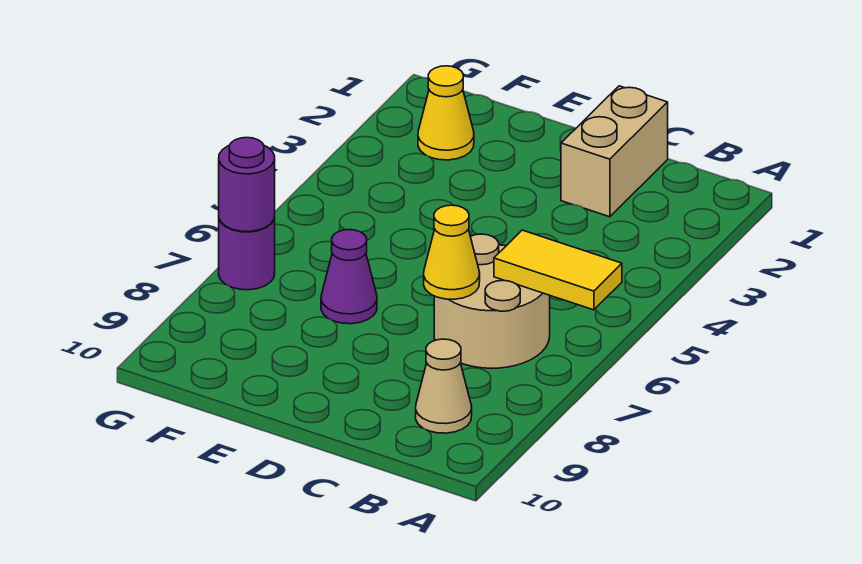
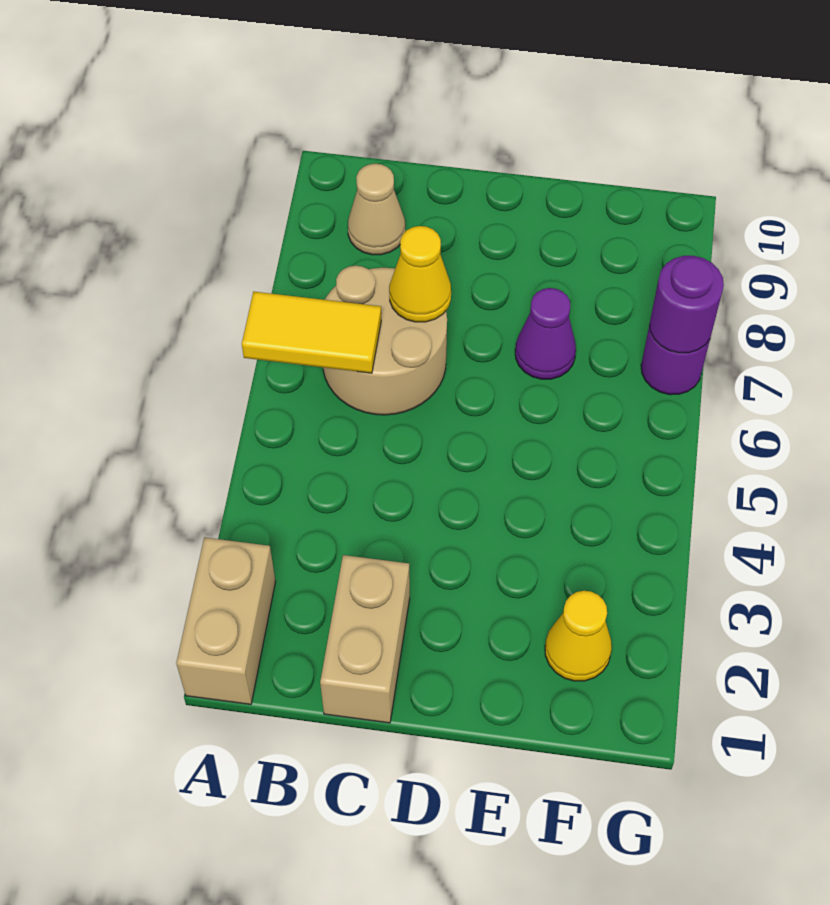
none -> tan brick A1:A2 level 1

